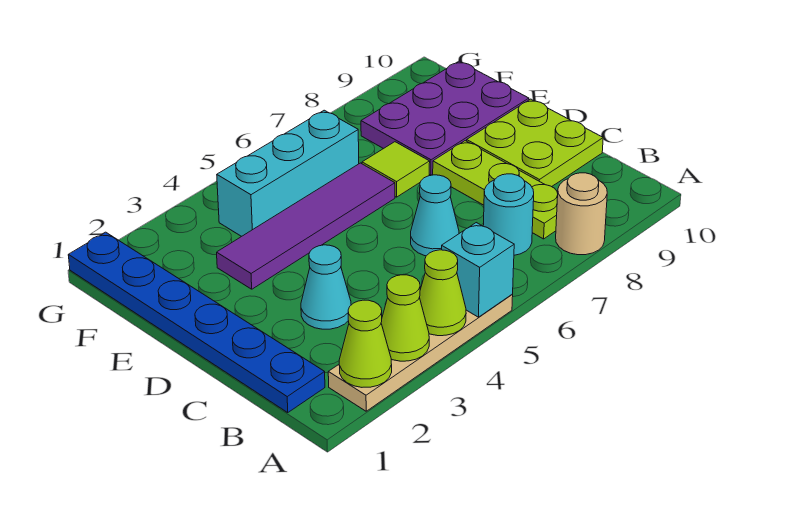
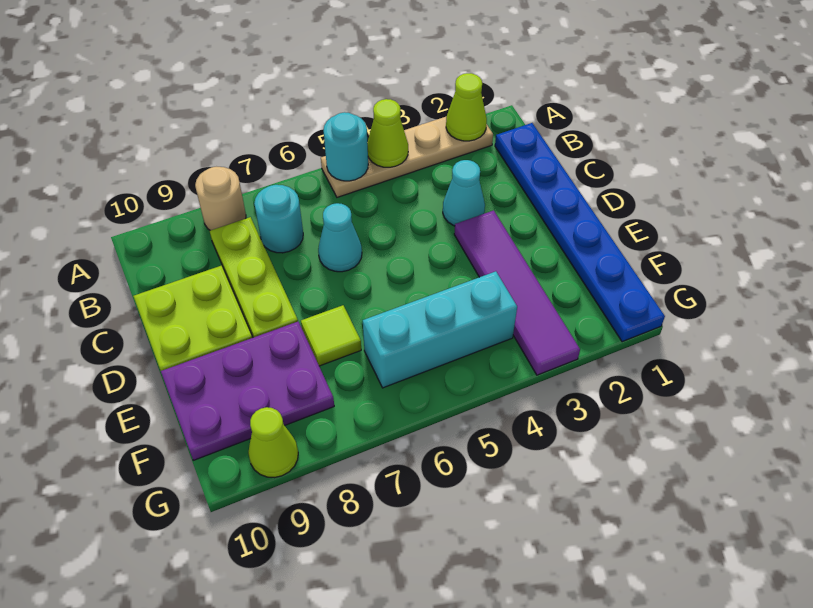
lime cone A3 level 2 -> lime cone G9 level 1
cyan brick A5 level 2 -> cyan round brick A5 level 2
purple tile E3:E6 level 1 -> purple tile D3:G3 level 1

